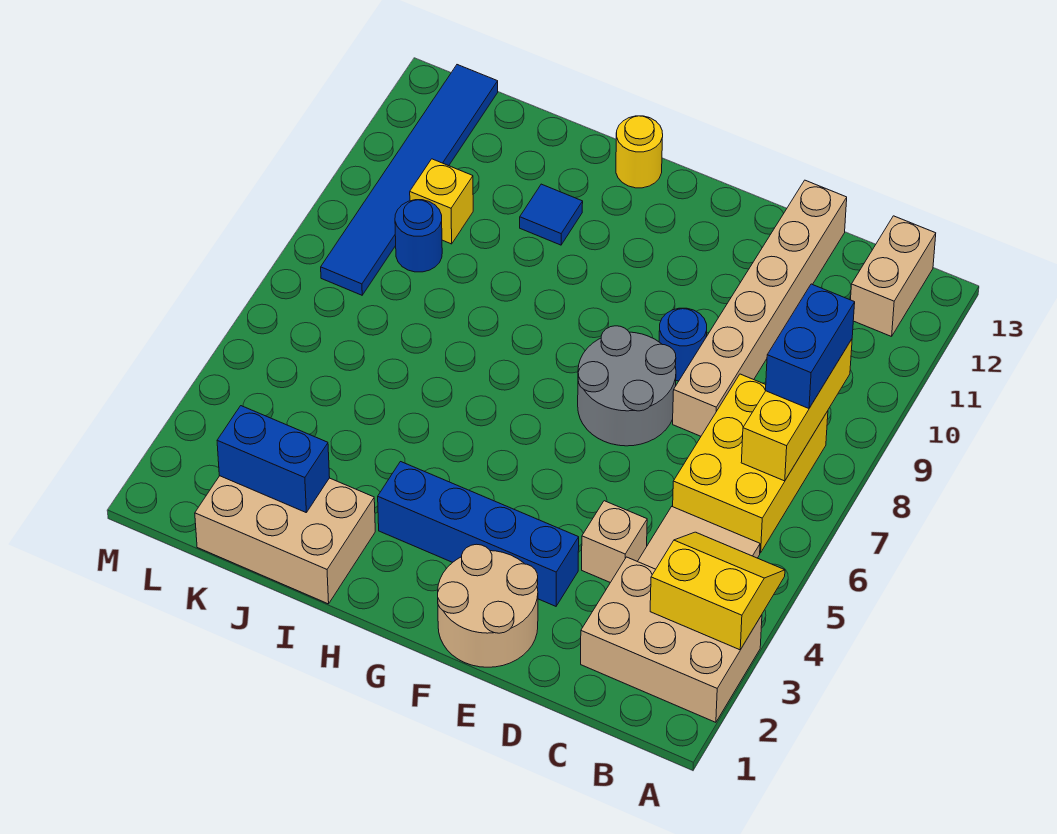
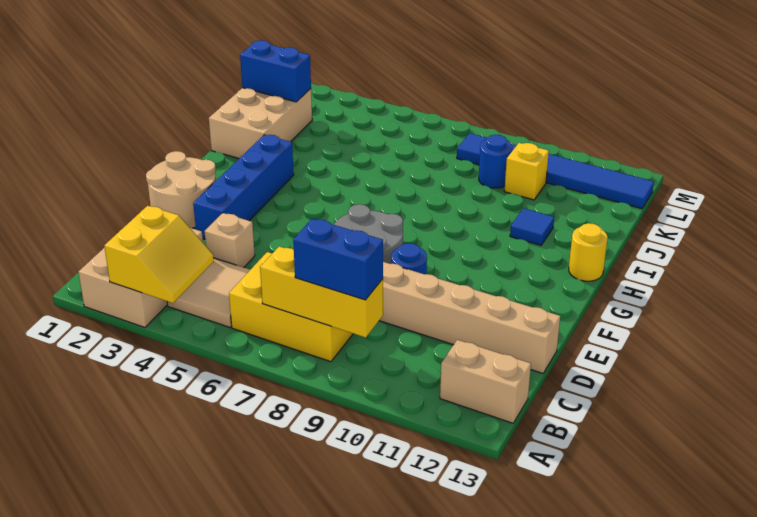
blue brick J2:K2 level 2 -> blue brick K1:K2 level 2

